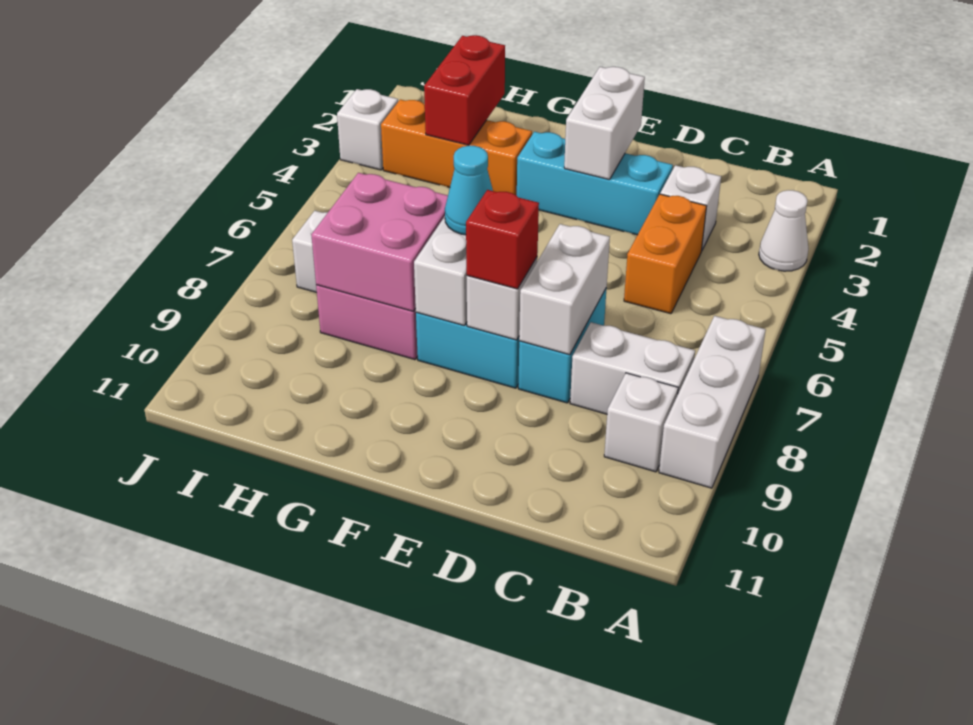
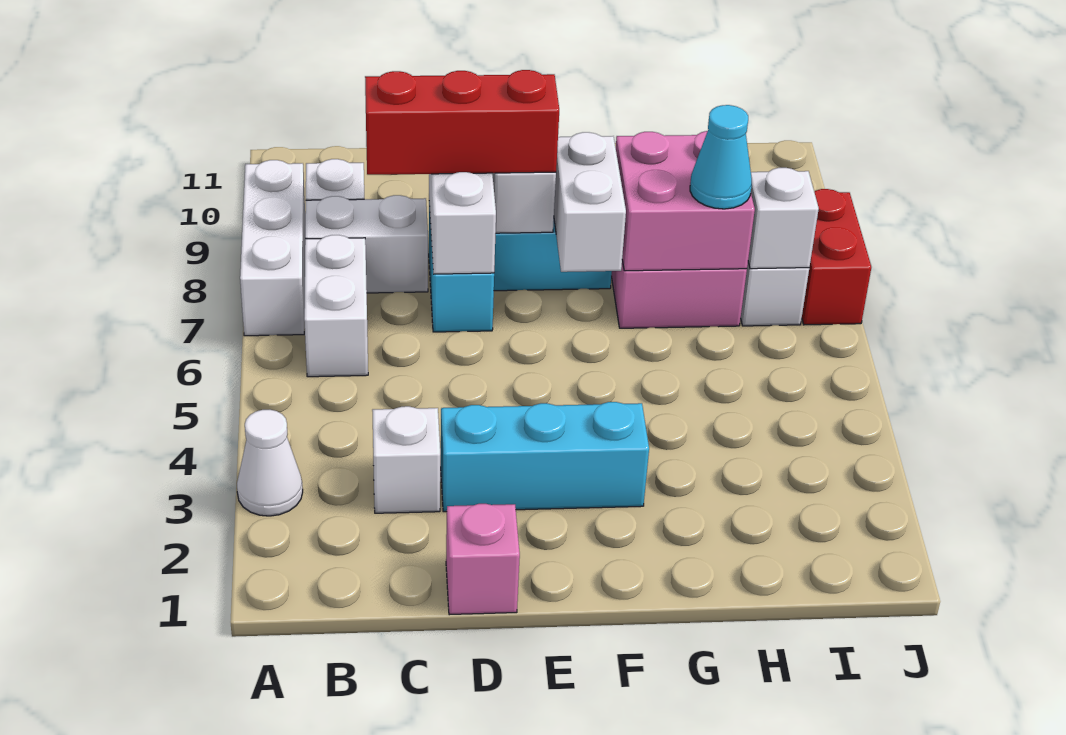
orange brick C4:C5 level 1 -> none
none -> pink brick D1 level 1
white brick E2:E3 level 2 -> white brick B6:B7 level 1
red brick E8 level 3 -> red brick C8:E8 level 3
cyan cone F7 level 3 -> cyan cone H7 level 3
orange brick G3:I3 level 1 -> none
red brick H2:H3 level 2 -> red brick J7:J8 level 1
white brick J3 level 1 -> white brick I7 level 2

